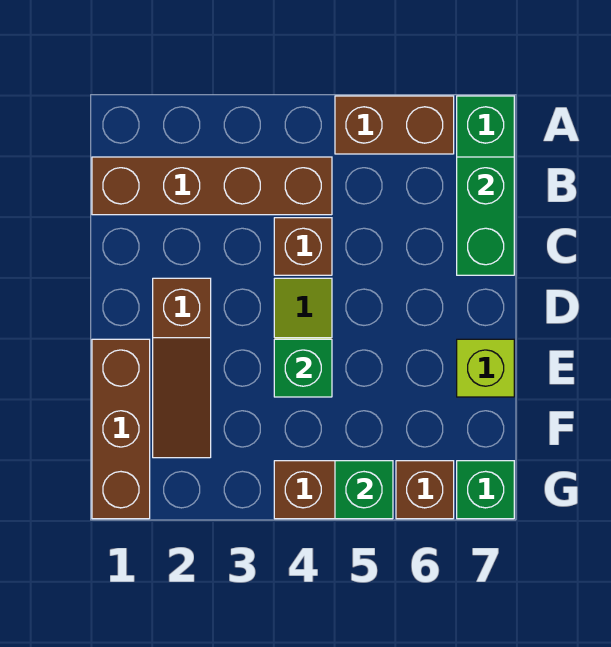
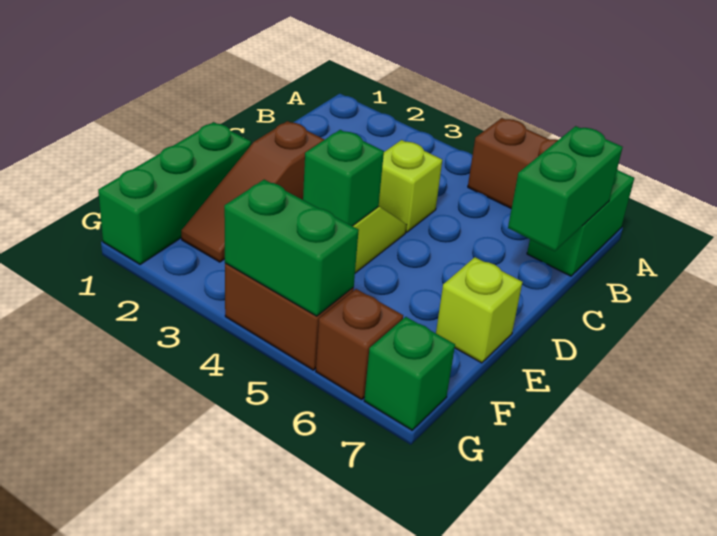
brown brick B1:B4 level 1 -> none
brown brick C4 level 1 -> lime brick C4 level 1
brown brick E1:G1 level 1 -> green brick E1:G1 level 1
green brick G5 level 2 -> green brick G4:G5 level 2

